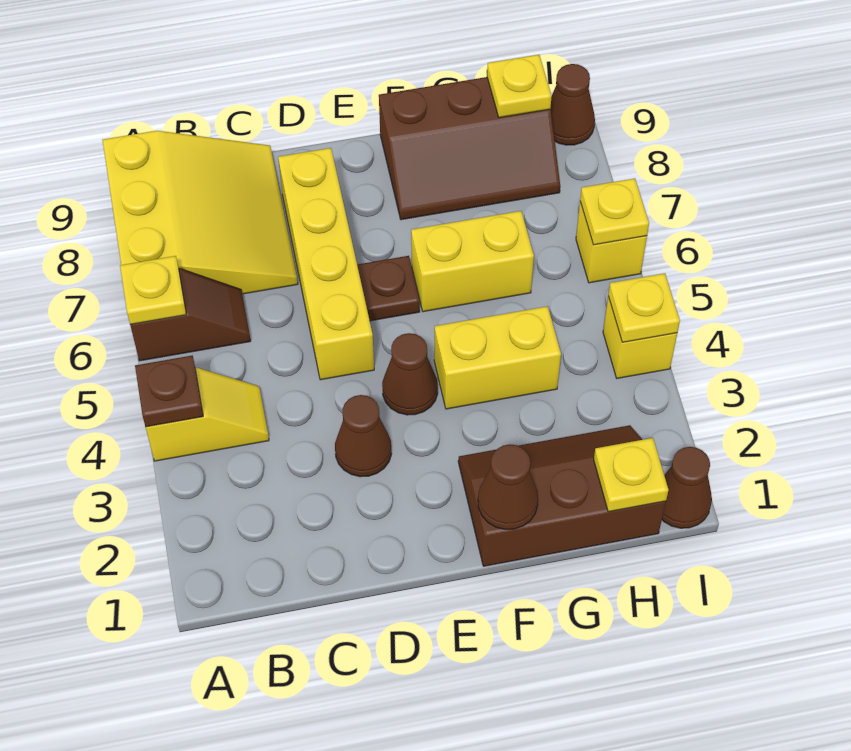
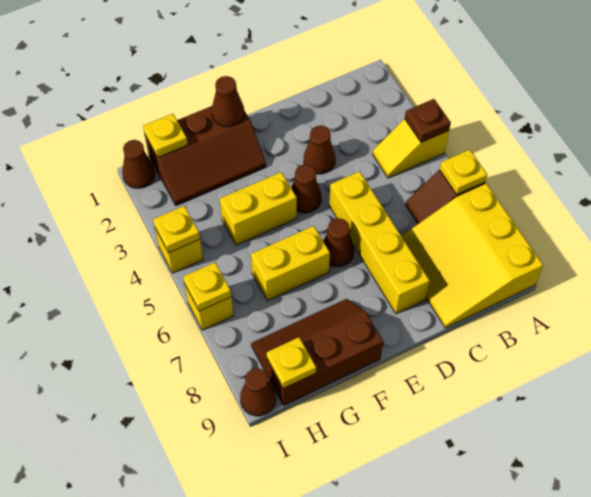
brown plate E6 level 1 -> brown cone E6 level 1

